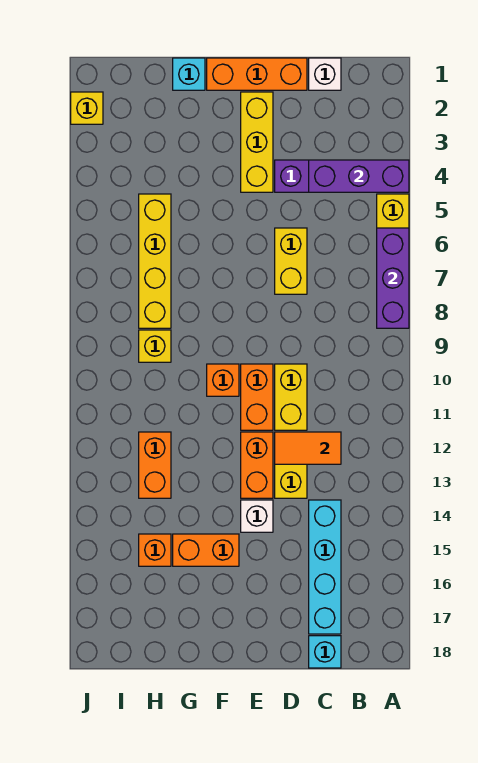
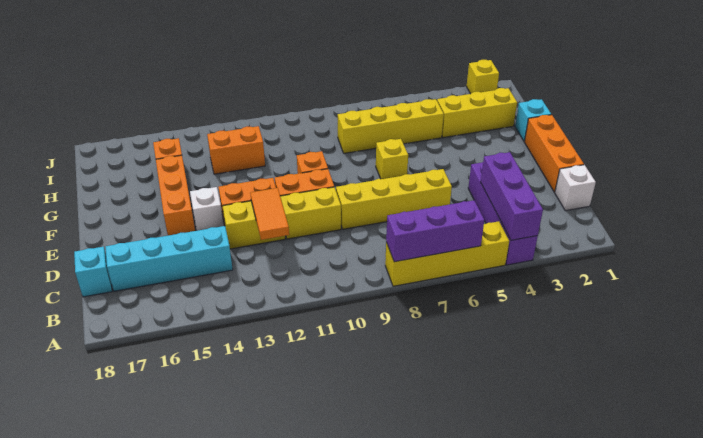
yellow brick D6:D7 level 1 -> yellow brick D6:D9 level 1
yellow brick E2:E4 level 1 -> yellow brick H2:H4 level 1
orange brick F15:G15 level 1 -> orange brick E15:G15 level 1
yellow brick H9 level 1 -> yellow brick F7 level 1

